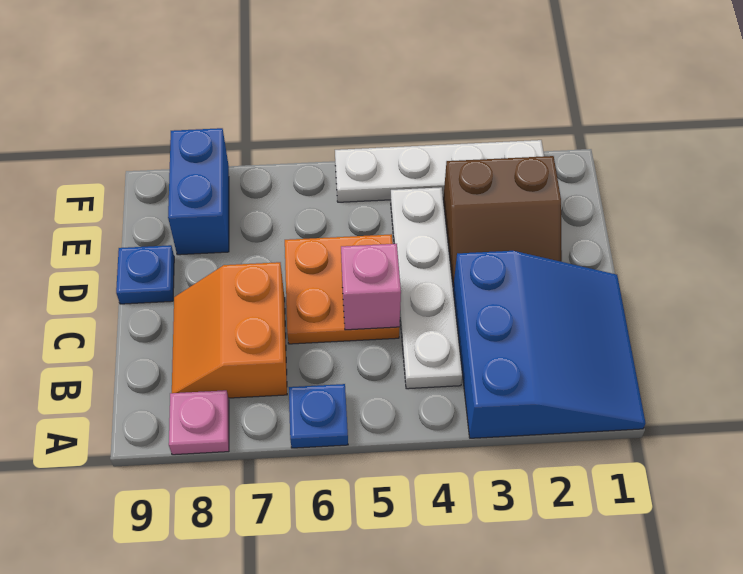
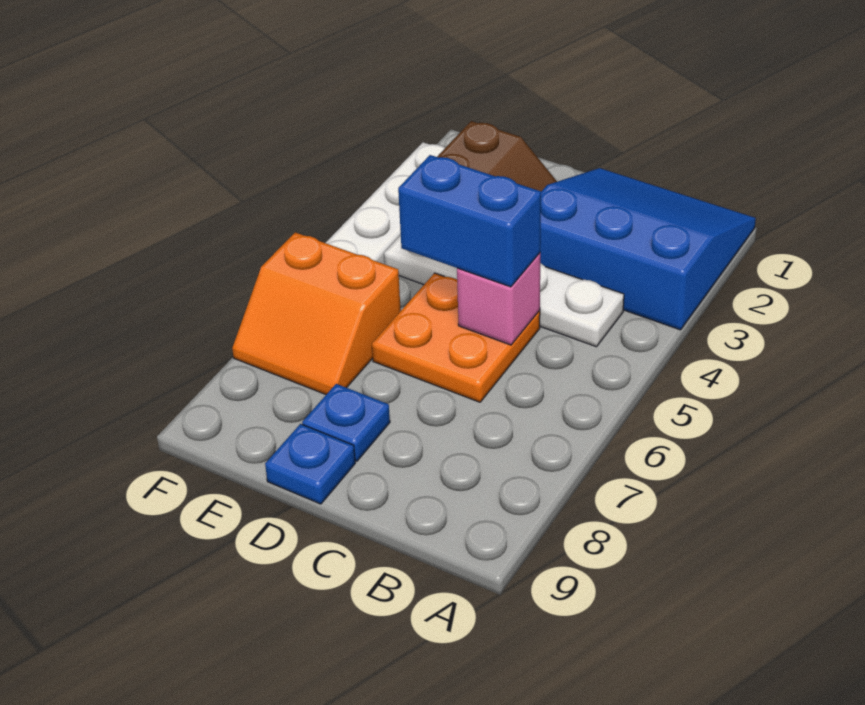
blue plate A6 level 1 -> blue plate D8 level 1
pink plate A8 level 1 -> none
orange slope B7:C8 level 1 top 7 -> orange slope E6:F7 level 1 top 6
blue brick E8:F8 level 1 -> blue brick C5:D5 level 3

